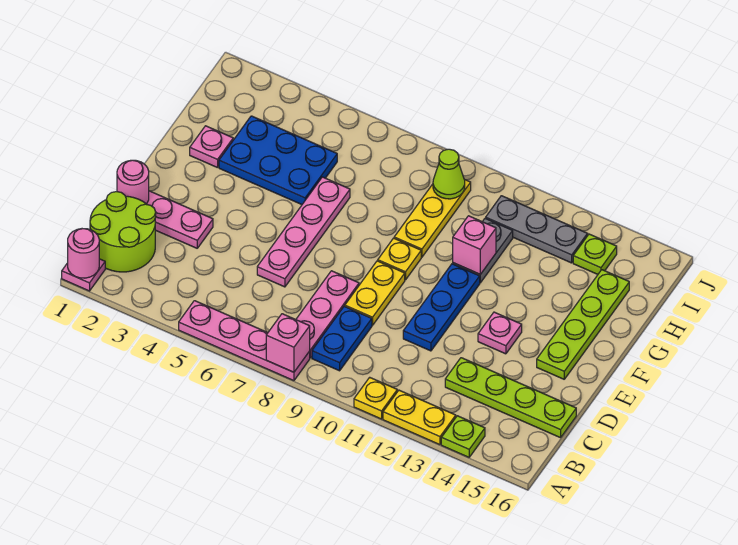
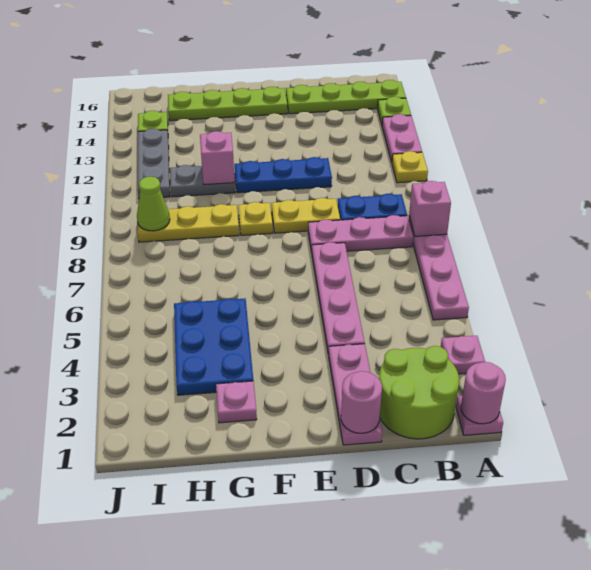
yellow plate A12:A13 level 1 -> pink plate A12:A13 level 1
lime plate C13:C16 level 1 -> lime plate A15:D15 level 1
pink plate D6:G6 level 1 -> pink plate D4:D7 level 1
pink plate E13 level 1 -> pink plate A3 level 1

